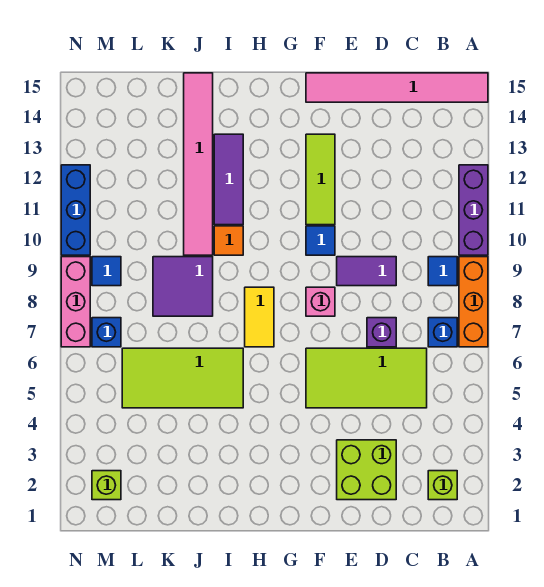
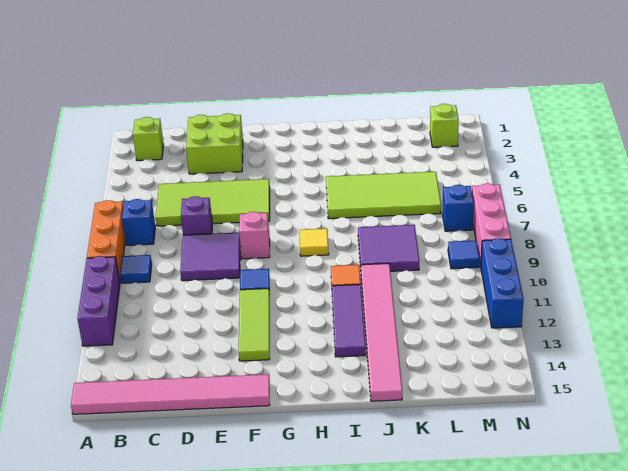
purple tile D9:E9 level 1 -> purple tile D8:E9 level 1
yellow tile H7:H8 level 1 -> yellow tile H8 level 1

